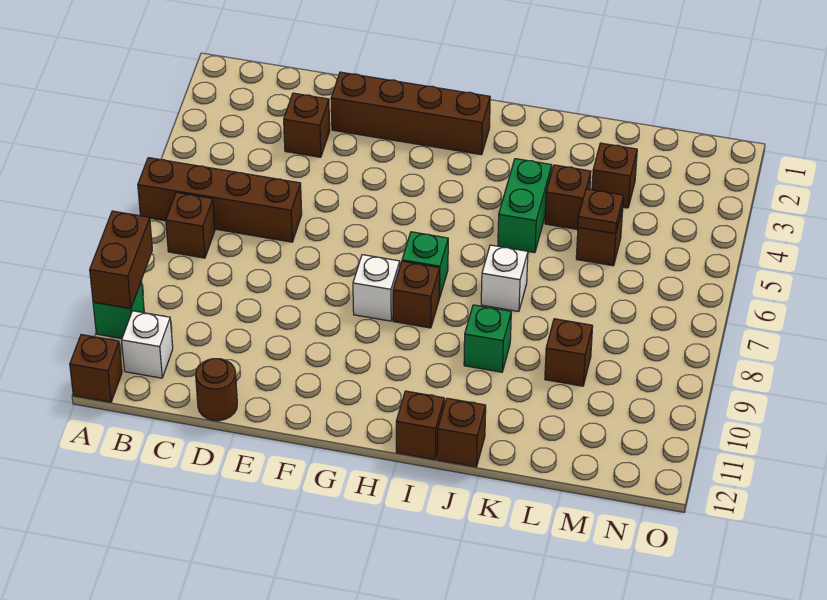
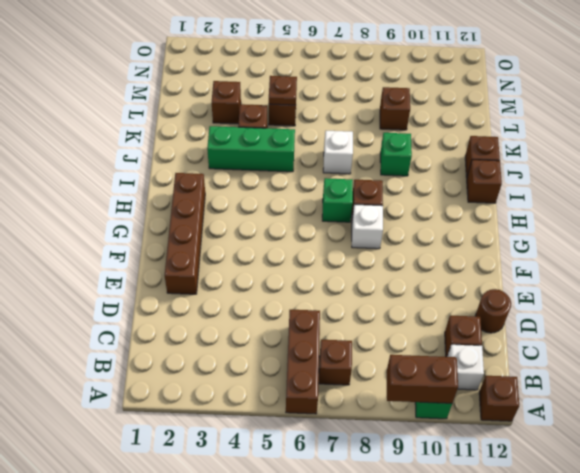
brown brick A6:D6 level 1 -> brown brick A6:C6 level 1
brown brick D3 level 1 -> brown brick C11 level 1
green brick J4:J5 level 1 -> green brick J3:J5 level 1

